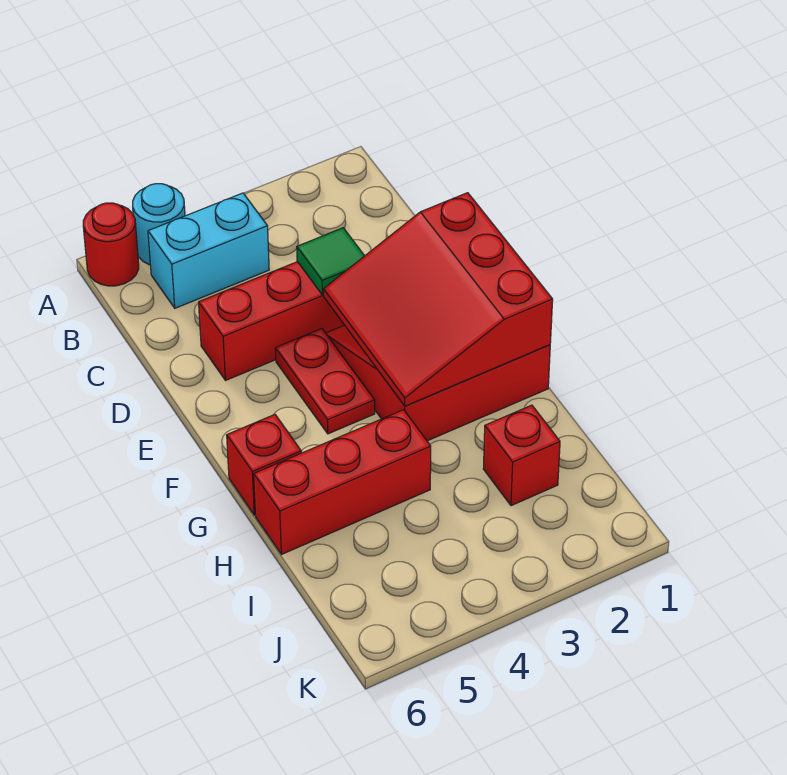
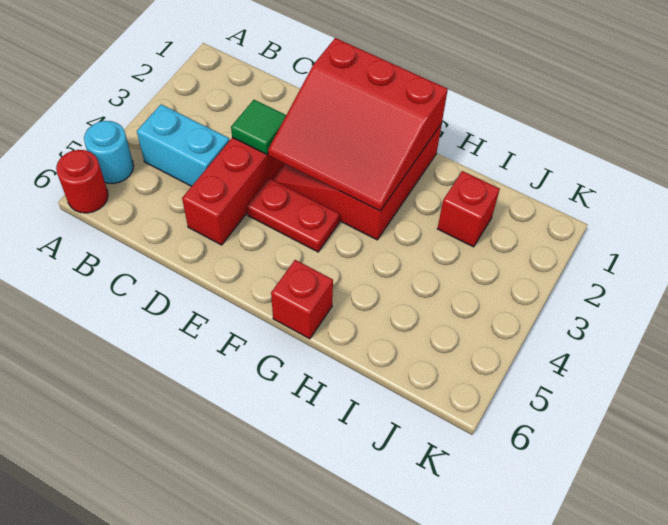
cyan brick B4:B5 level 1 -> cyan brick B4:C4 level 1
red brick H4:H6 level 1 -> none

